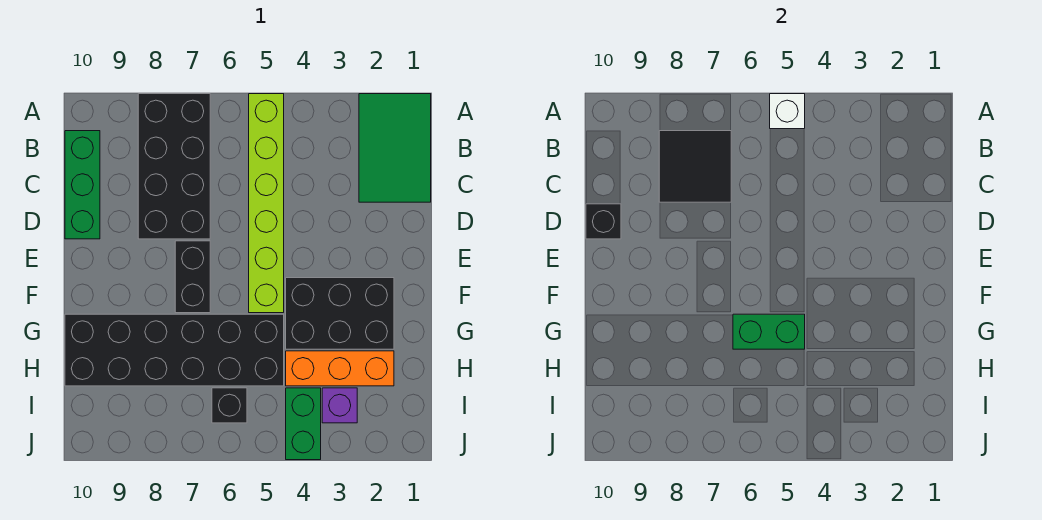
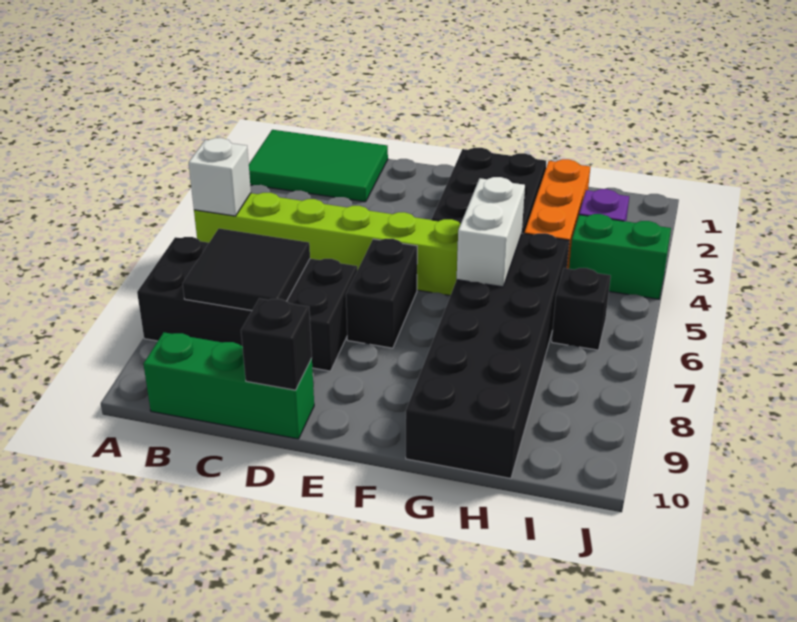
black brick E7:F7 level 1 -> black brick E6:E7 level 1
green brick G5:G6 level 2 -> white brick G5:G6 level 2

